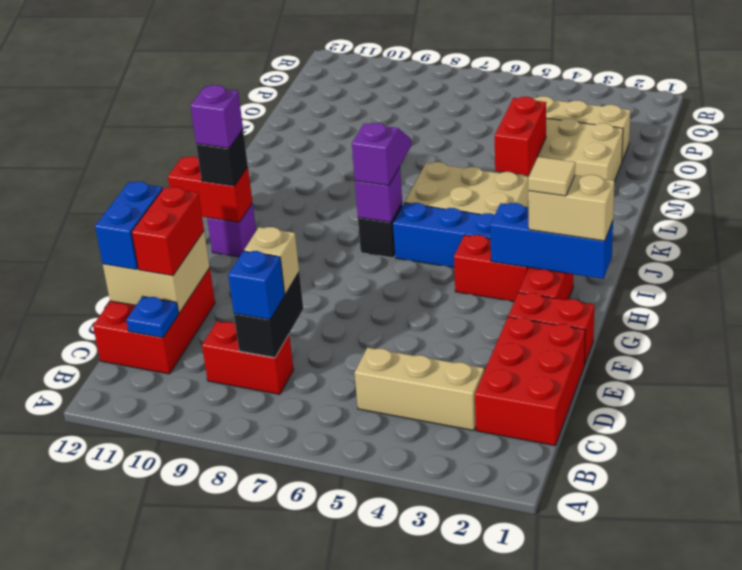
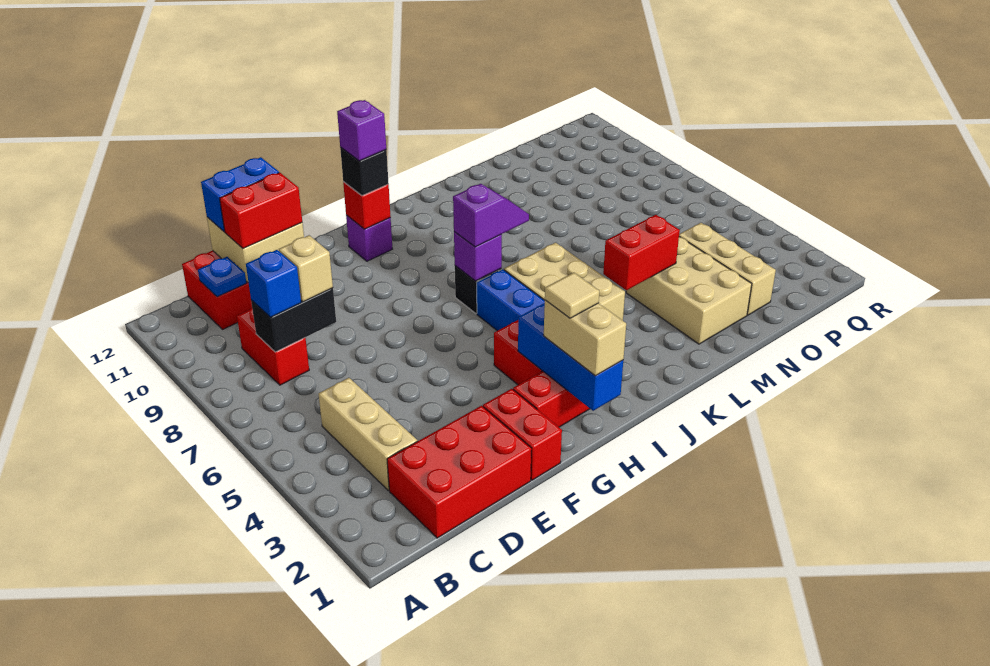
red brick H11:H12 level 2 -> red brick H11 level 2

